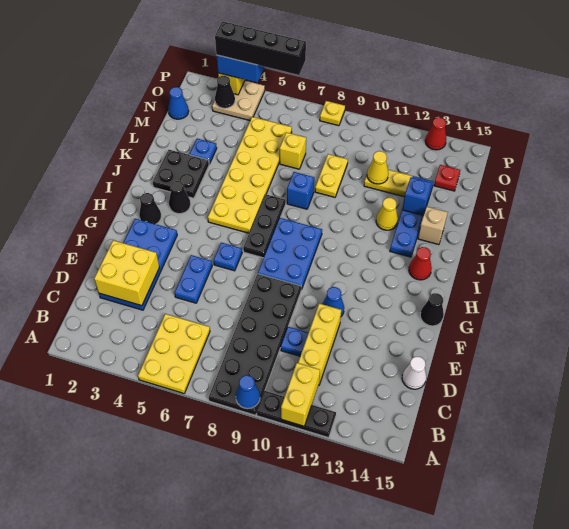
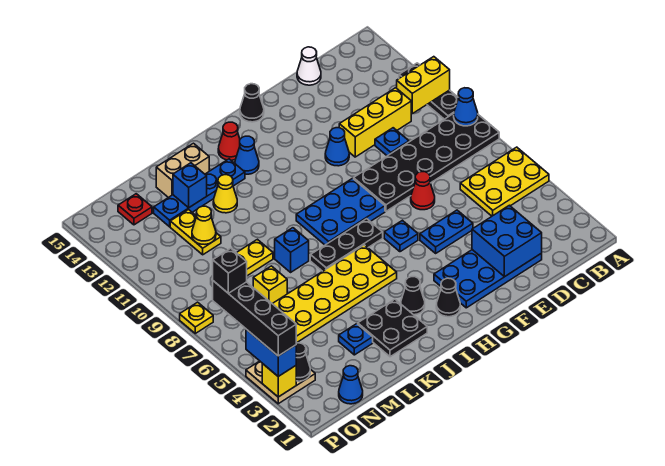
yellow brick D2:E3 level 2 -> blue brick D2:E3 level 2
none -> blue cone I13 level 1
tan brick K14 level 1 -> tan brick K14:L14 level 1
none -> black brick P6 level 5
red cone P13 level 1 -> red cone E7 level 1

